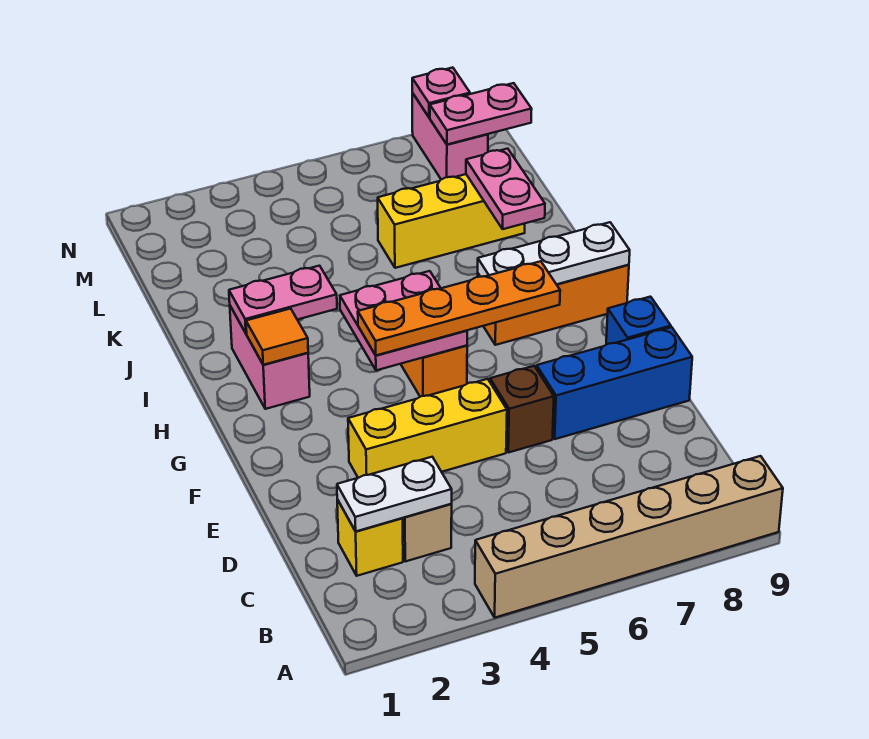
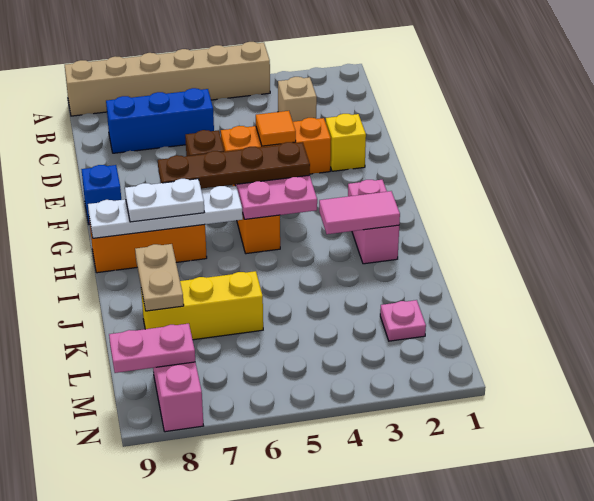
yellow brick C2 level 1 -> yellow brick E2 level 1
white plate C2:C3 level 2 -> white plate H7:H8 level 3
yellow brick E3:E5 level 1 -> orange brick E3:E5 level 1
blue brick E7:E9 level 1 -> blue brick C6:C8 level 1
orange plate G4:G7 level 3 -> brown plate G4:G7 level 3
orange tile H2 level 2 -> orange tile E4 level 2
white plate H7:H9 level 2 -> white plate H6:H9 level 2
pink plate I2:I3 level 2 -> pink tile I2:I3 level 2
pink plate J8:K8 level 2 -> tan plate J8:K8 level 2
pink plate N8 level 2 -> pink plate L2 level 1

